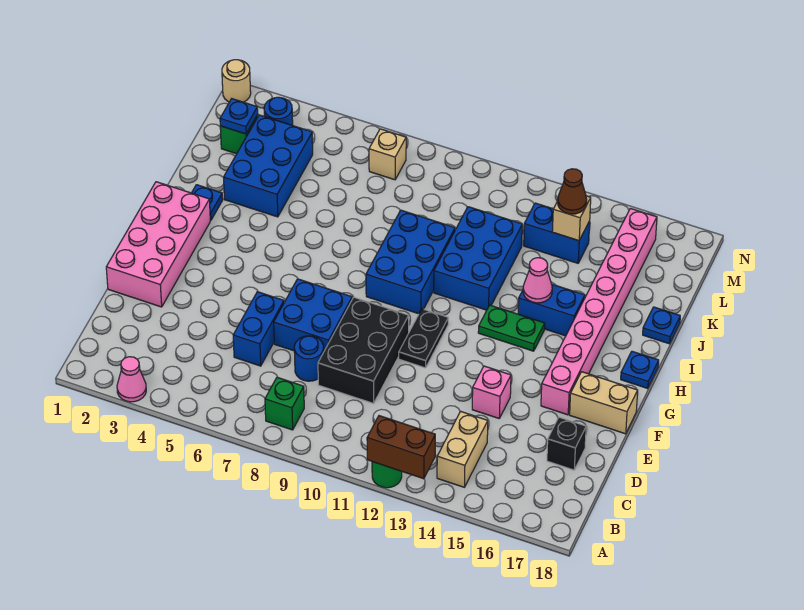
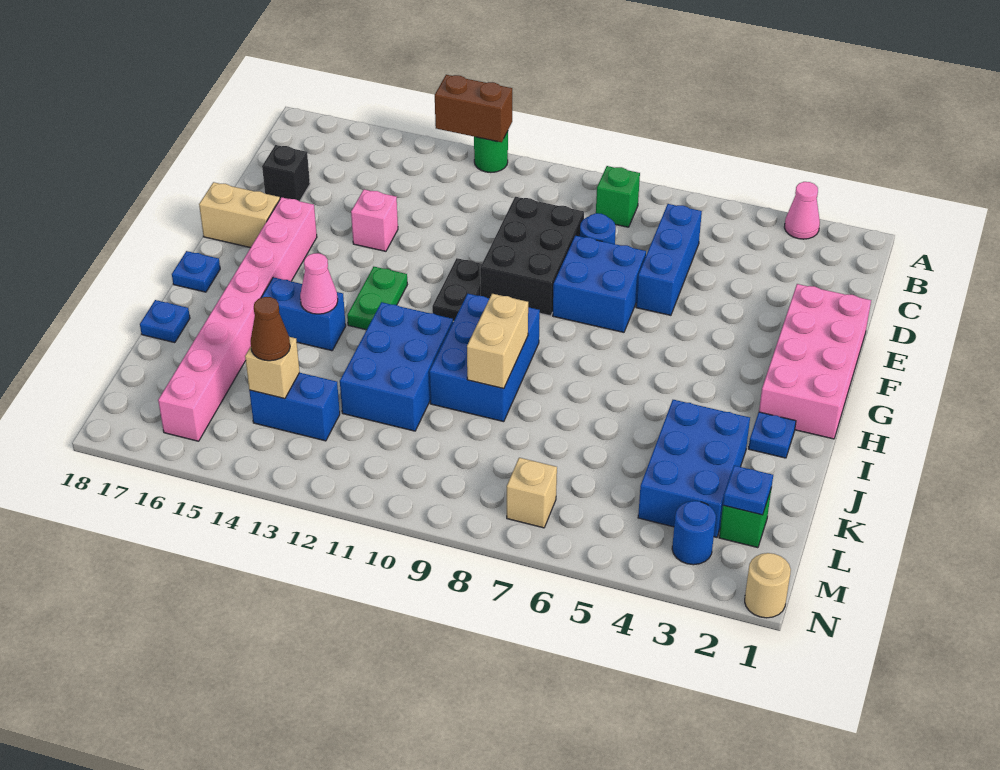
tan brick B14:C14 level 1 -> tan brick I9:J9 level 2
blue brick D6:E6 level 1 -> blue brick C6:E6 level 1
green plate H13:H14 level 1 -> green plate G13:H13 level 1

